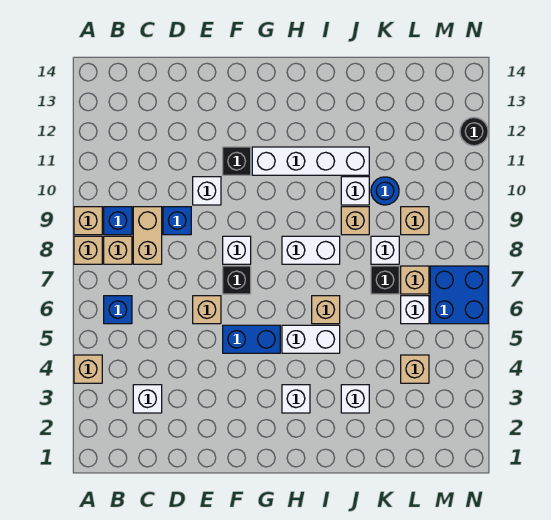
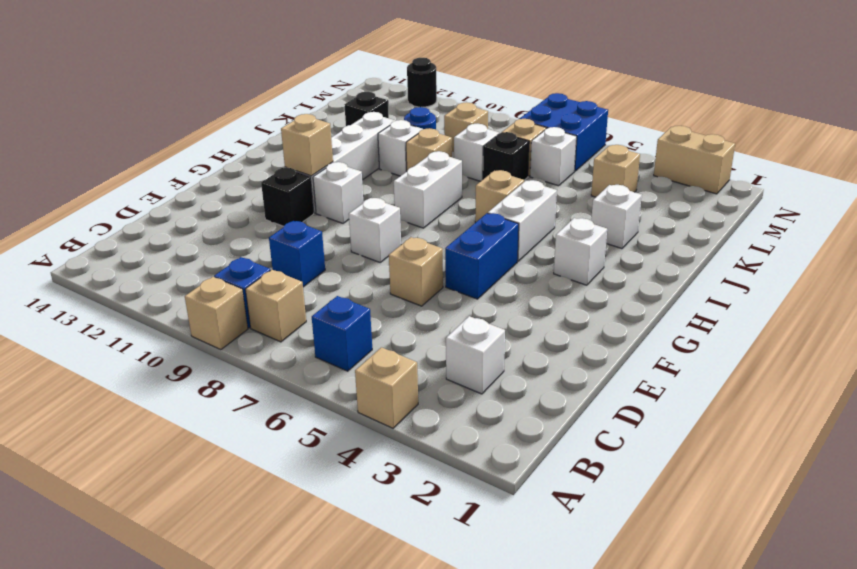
tan brick A8 level 1 -> tan brick G11 level 2
tan brick C8:C9 level 1 -> tan brick N2:N3 level 1
white brick E10 level 1 -> white brick G10 level 1
black brick F7 level 1 -> black brick K12 level 1

